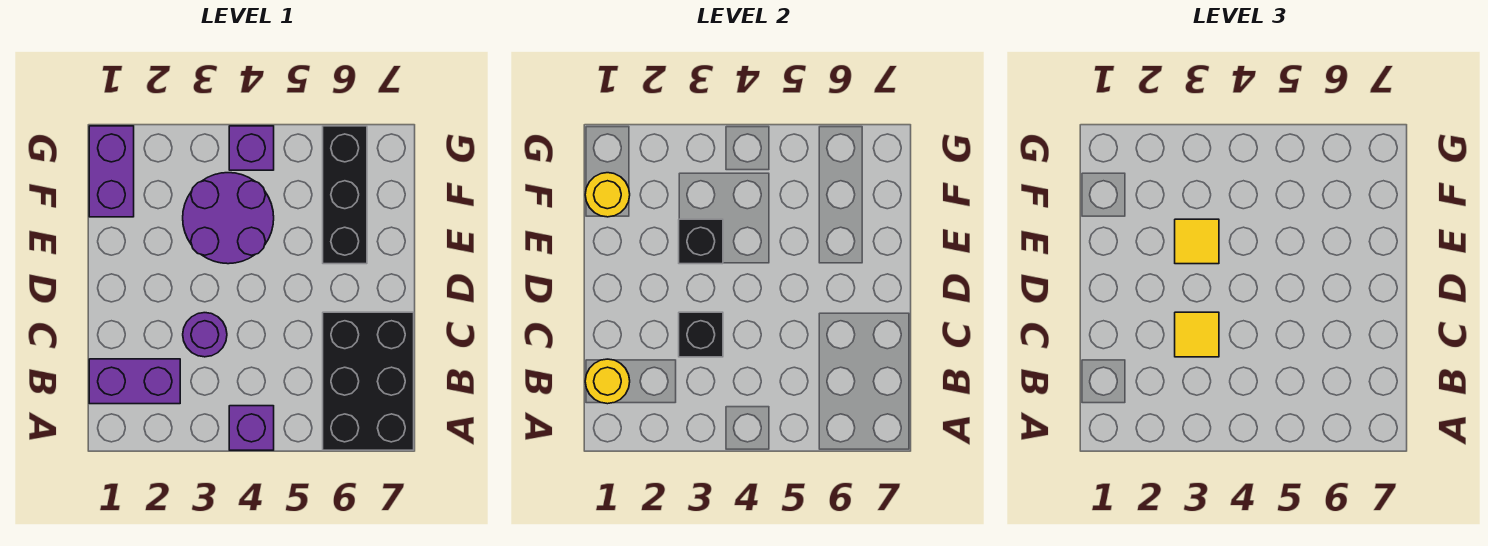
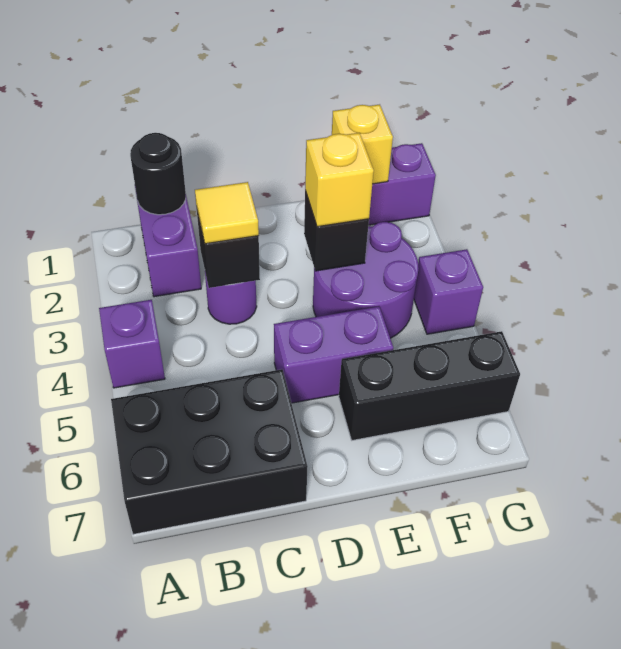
yellow round brick B1 level 2 -> black round brick B1 level 2
none -> purple brick D5:E5 level 1
yellow tile E3 level 3 -> yellow brick E3 level 3
yellow round brick F1 level 2 -> yellow brick F1 level 2

